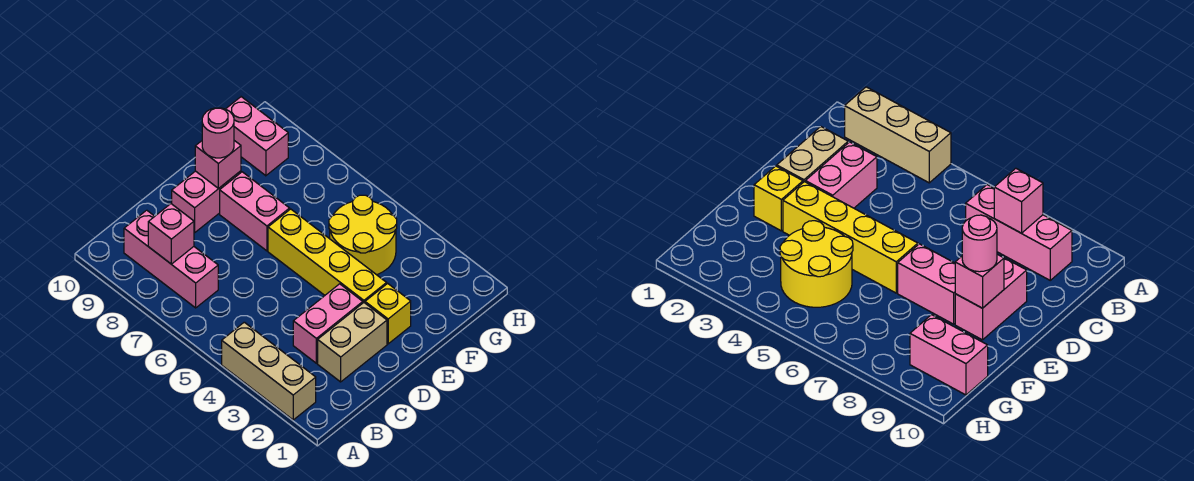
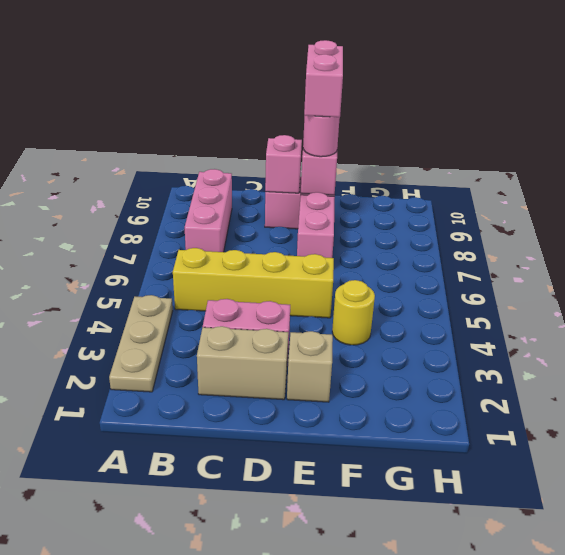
tan brick A2:A4 level 1 -> tan plate A2:A4 level 1
pink brick B8 level 2 -> pink brick D9 level 2
yellow brick E2 level 1 -> tan brick E2 level 1
yellow brick E3:E6 level 1 -> yellow brick B5:E5 level 1
yellow round brick F4:G5 level 1 -> yellow round brick F4 level 1
pink brick G9:G10 level 1 -> pink brick E9:E10 level 4

